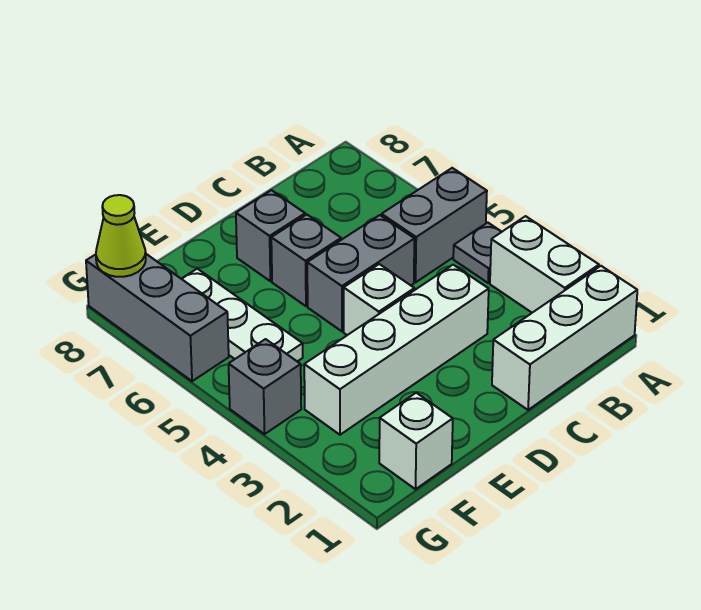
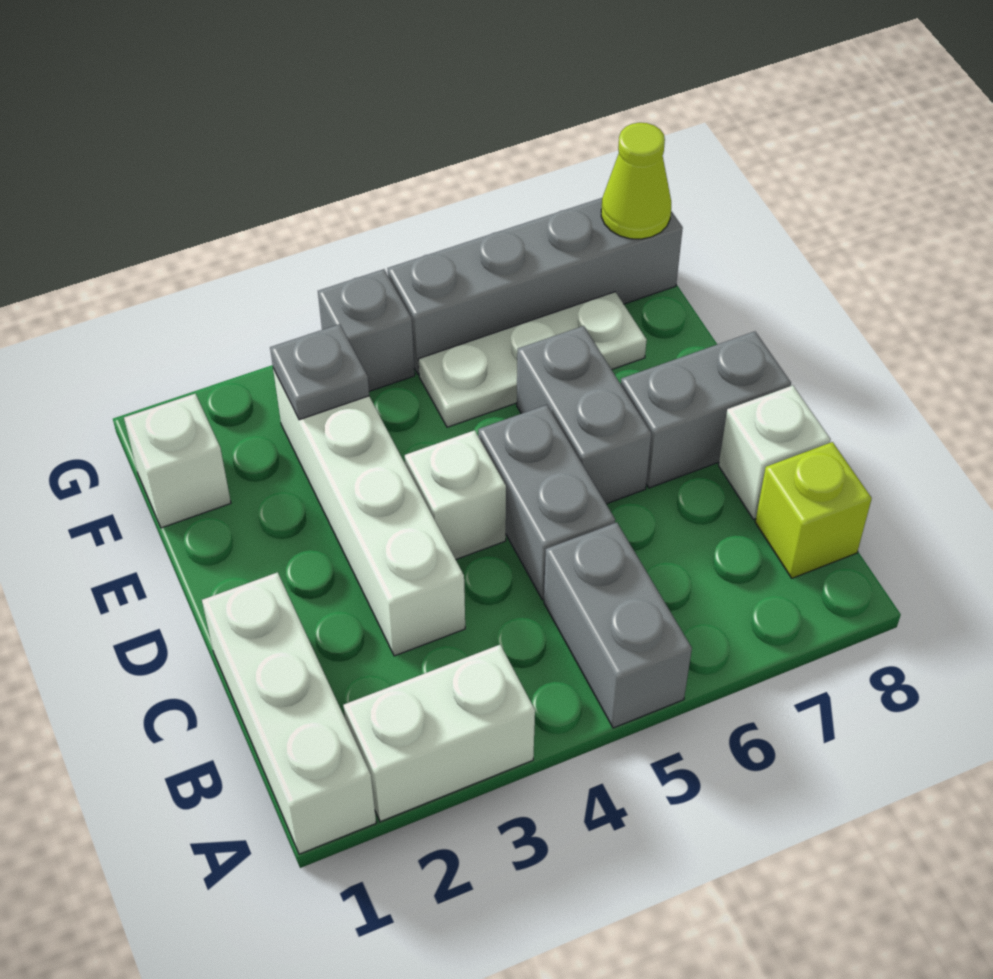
grey plate A4 level 1 -> grey plate F3 level 2
none -> lime brick B8 level 1
none -> white brick C8 level 1
grey brick D6 level 1 -> grey brick D6:E6 level 1
grey brick D7 level 1 -> grey brick D7:D8 level 1
grey brick G6:G8 level 1 -> grey brick G5:G8 level 1

